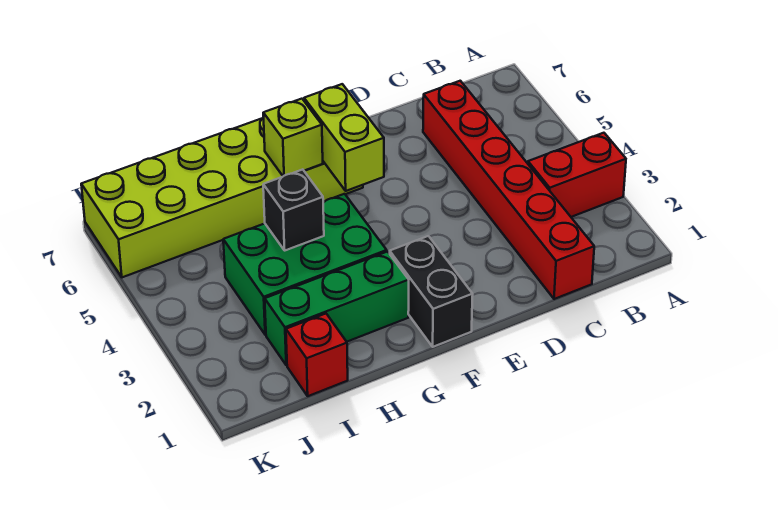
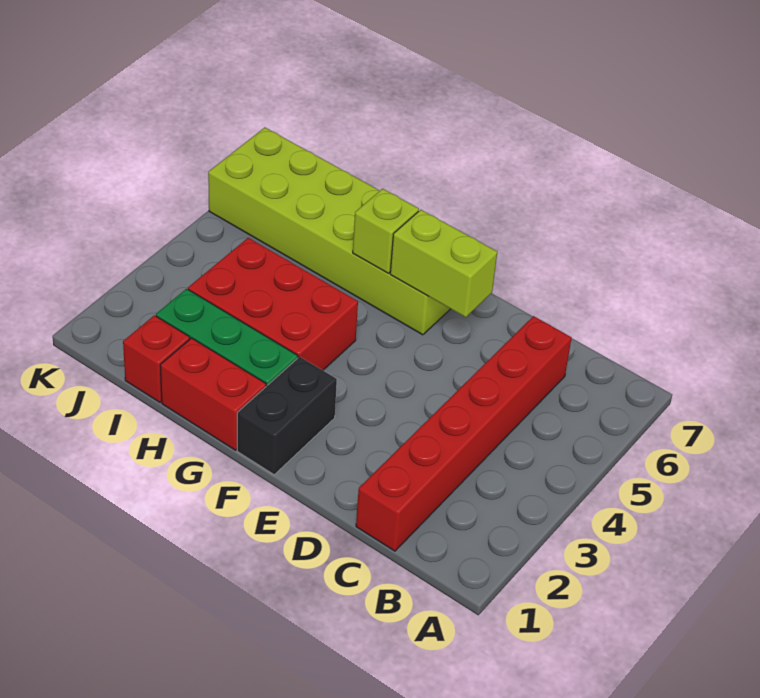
red brick A3:B3 level 1 -> red brick G1:H1 level 1
lime brick F5:F6 level 2 -> lime brick E6:F6 level 2
green brick G3:I4 level 1 -> red brick G3:I4 level 1
black brick H4 level 2 -> none

